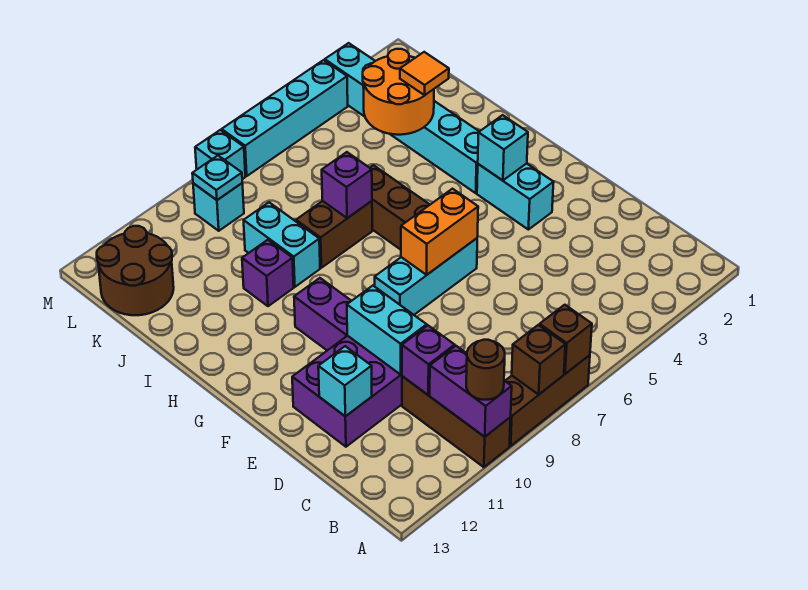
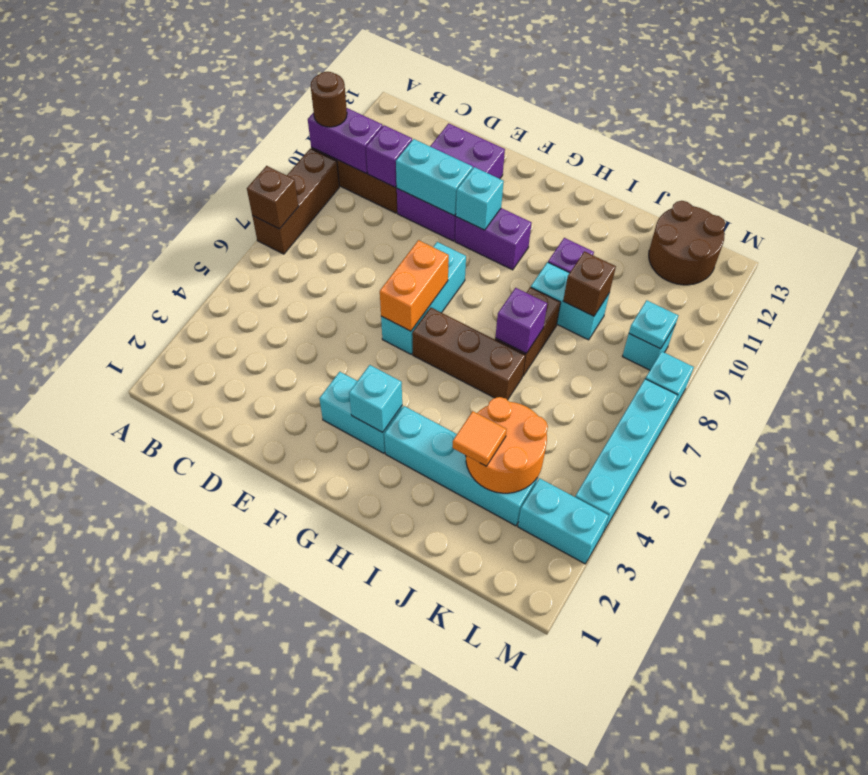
brown brick A8 level 2 -> brown brick J9 level 2
cyan brick D12 level 2 -> cyan brick F10 level 2

